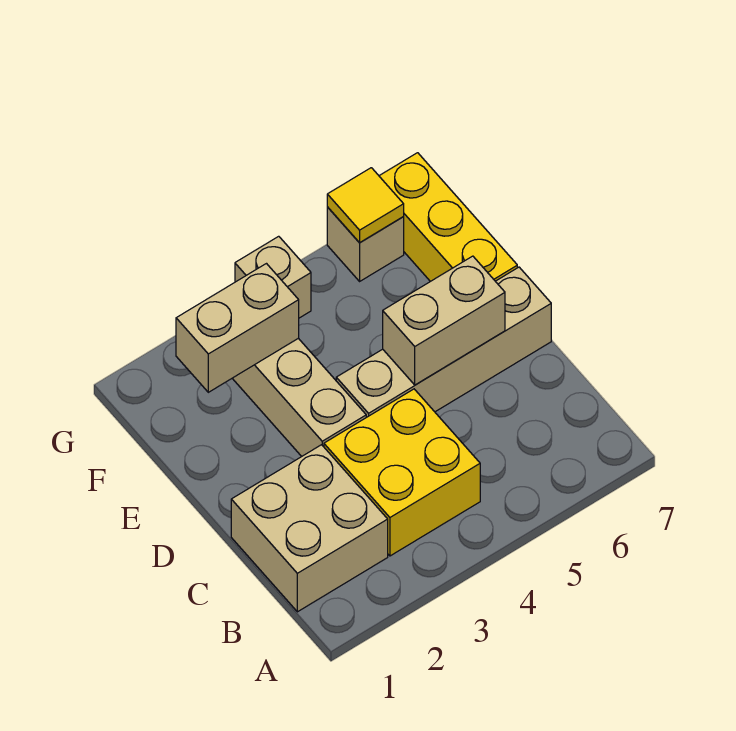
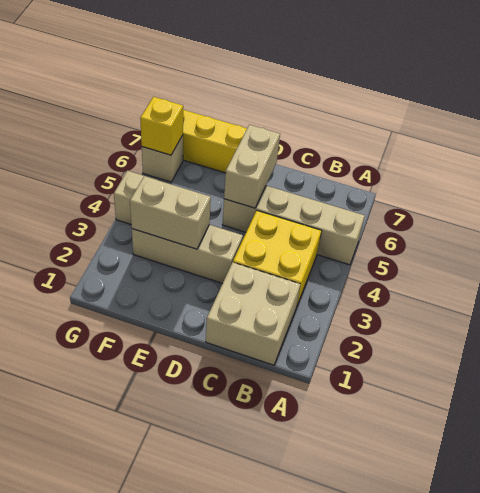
tan brick D4:D7 level 1 -> tan brick A5:D5 level 1
tan brick F2:F3 level 2 -> tan brick E3:F3 level 2
yellow tile G6 level 2 -> yellow brick G6 level 2

